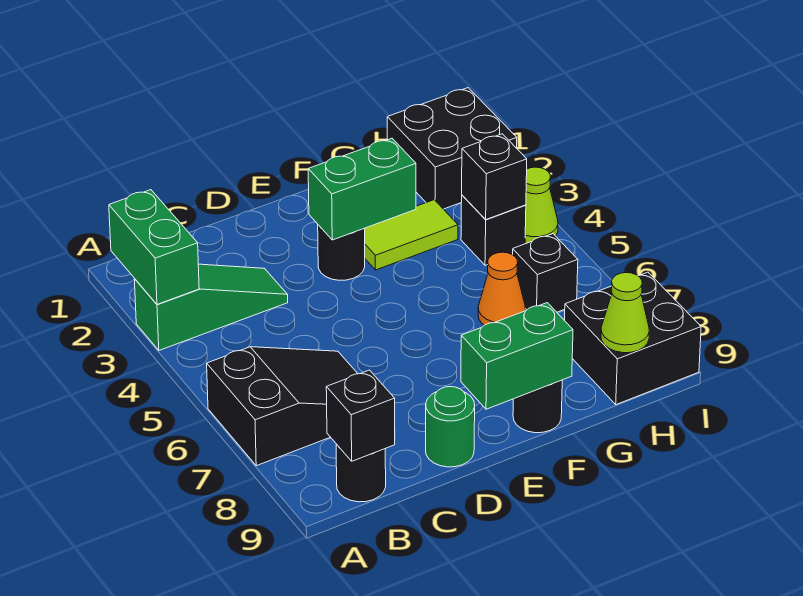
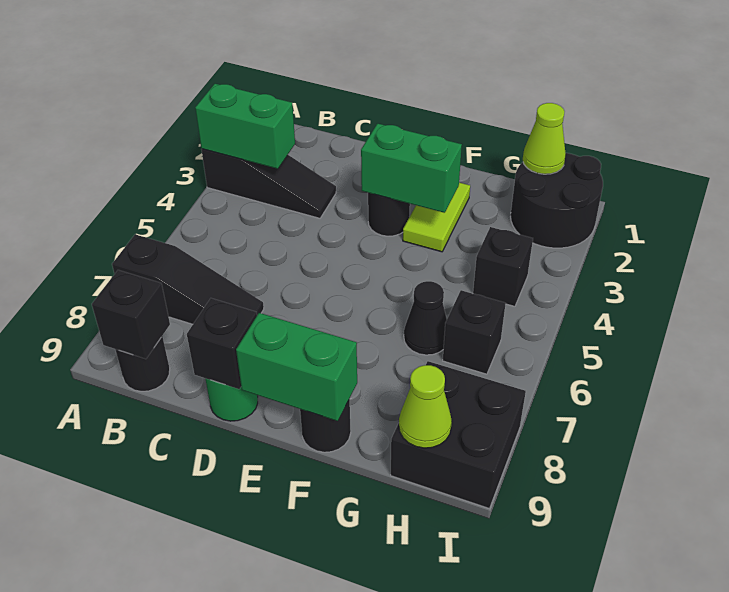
green brick A2:A3 level 2 -> green brick A3:B3 level 2
green slope A3:C3 level 1 top A -> black slope A3:C3 level 1 top A
black slope A6:C7 level 1 top A -> black slope A7:C7 level 1 top A
lime tile F3:G3 level 1 -> lime tile F2:F3 level 1
orange cone G6 level 1 -> black cone G6 level 1
black brick H1:I2 level 1 -> black round brick H1:I2 level 1
black brick H4 level 2 -> black brick D9 level 2
lime cone I4 level 1 -> lime cone H1 level 2

